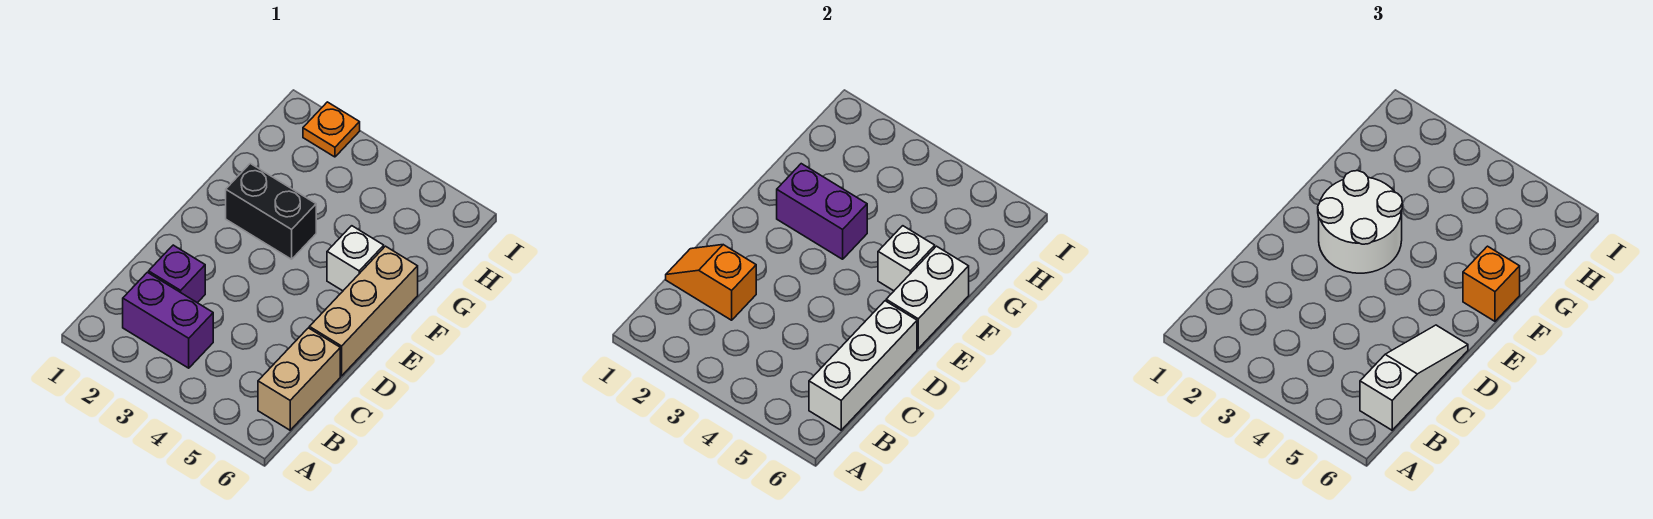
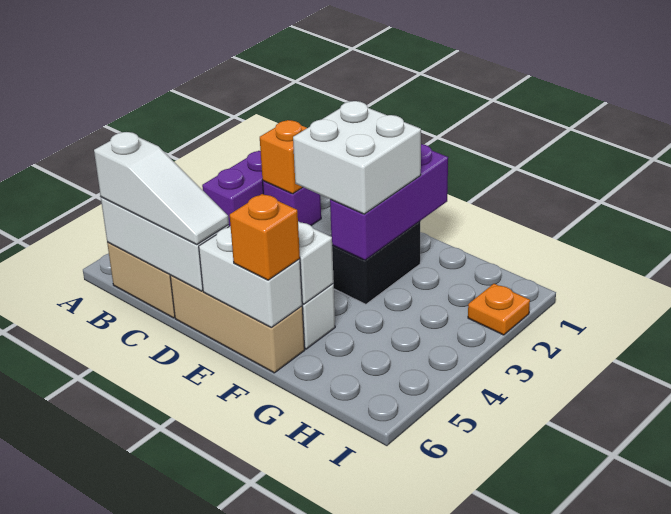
white round brick E2:F3 level 3 -> white brick E2:F3 level 3
purple brick F2:F3 level 2 -> purple brick F1:F3 level 2

